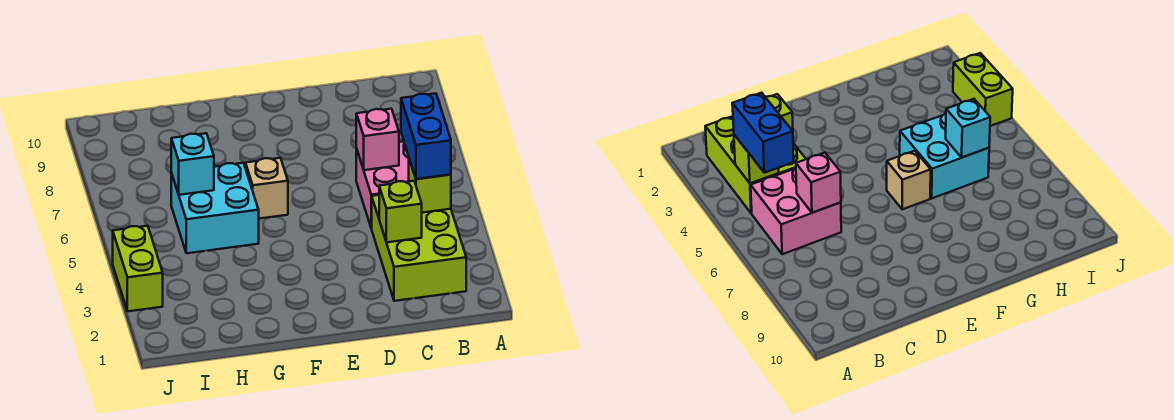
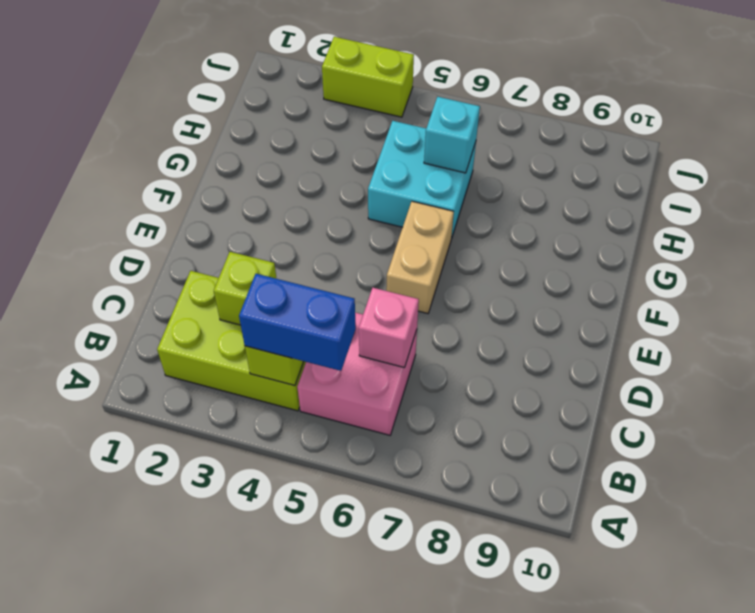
tan brick F6 level 1 -> tan brick E6:F6 level 1

